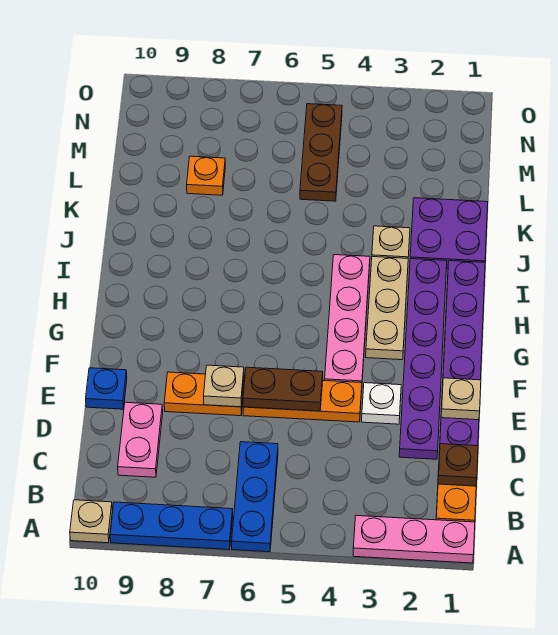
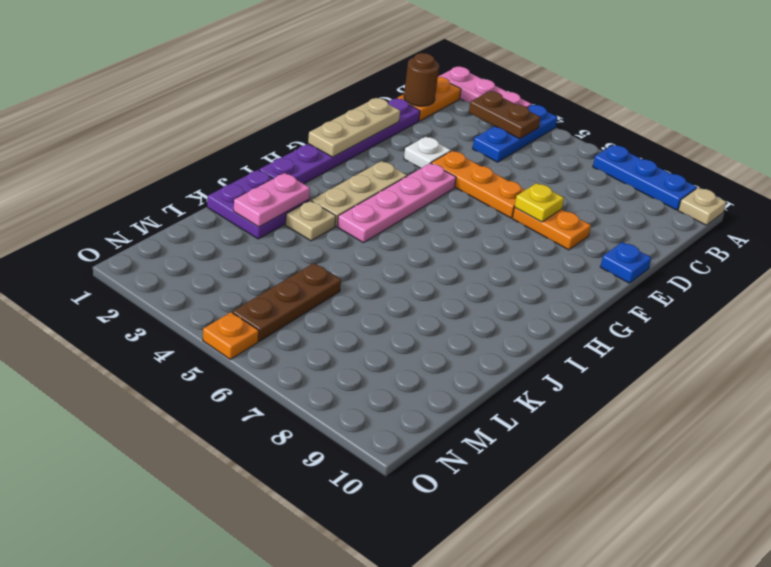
blue plate A6:C6 level 1 -> blue plate A4:C4 level 1
brown plate C1 level 2 -> brown round brick C1 level 2
pink plate C9:D9 level 1 -> pink plate J2:K2 level 2
purple plate D2:I2 level 1 -> none
tan plate E1 level 2 -> tan plate E1:G1 level 2
brown plate E5:E6 level 2 -> brown plate B3:B4 level 2
tan plate E7 level 2 -> yellow plate E7 level 2
orange plate L8 level 1 -> orange plate O5 level 1

